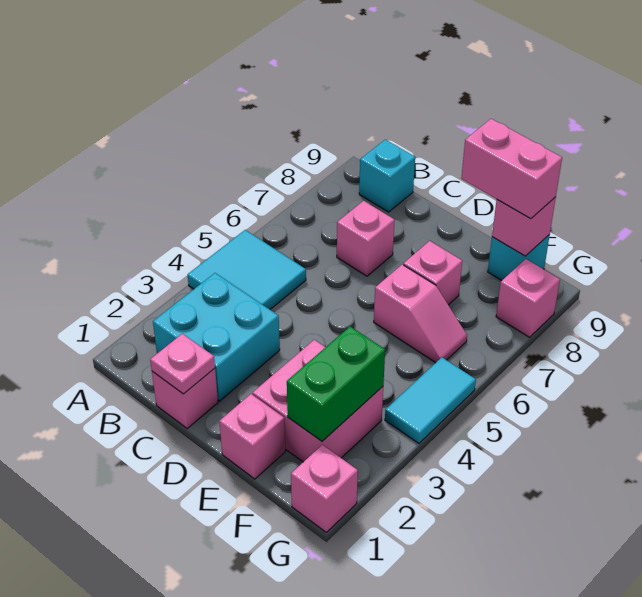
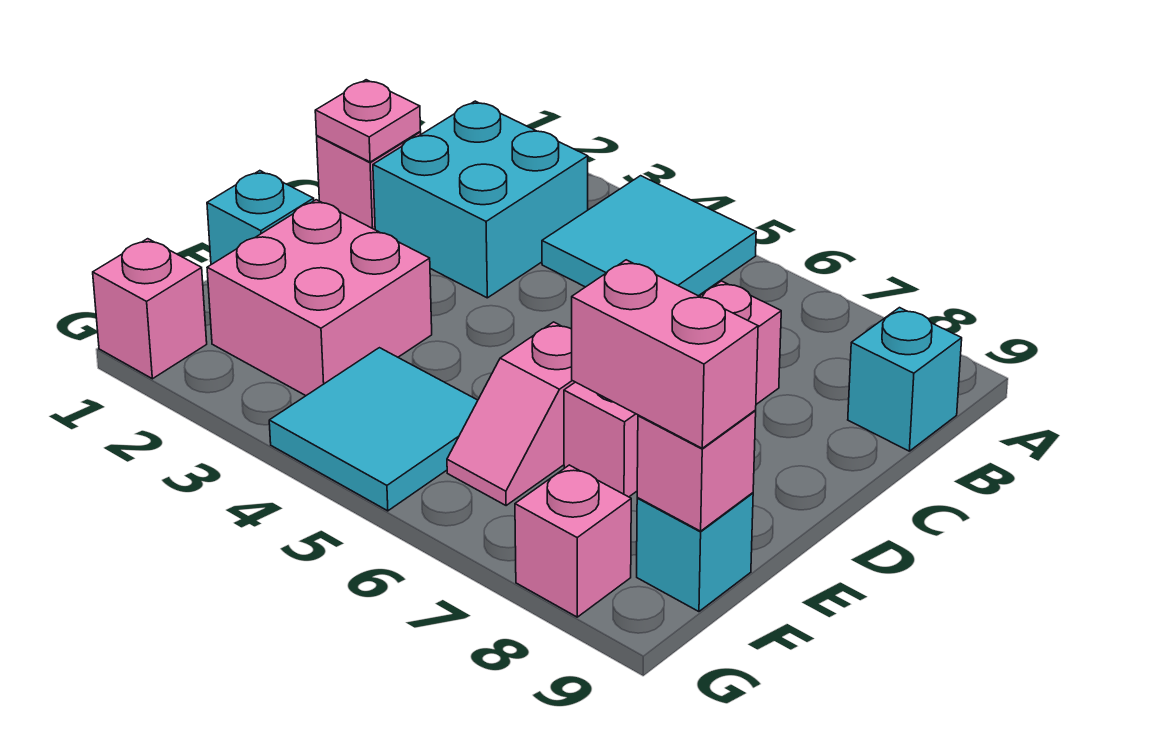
pink brick E1 level 1 -> cyan brick E1 level 1
pink brick E9:F9 level 3 -> pink brick F8:F9 level 3
green brick F2:F3 level 2 -> none
cyan tile G4:G5 level 1 -> cyan tile F4:G5 level 1

